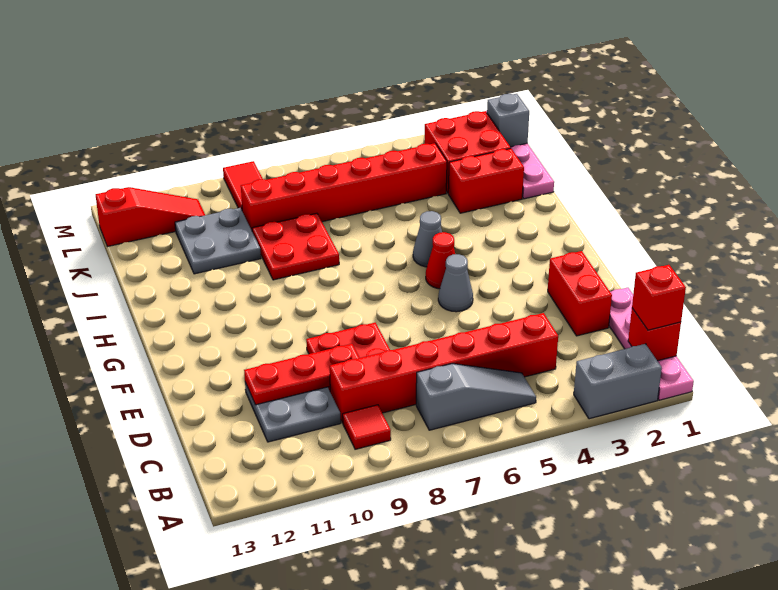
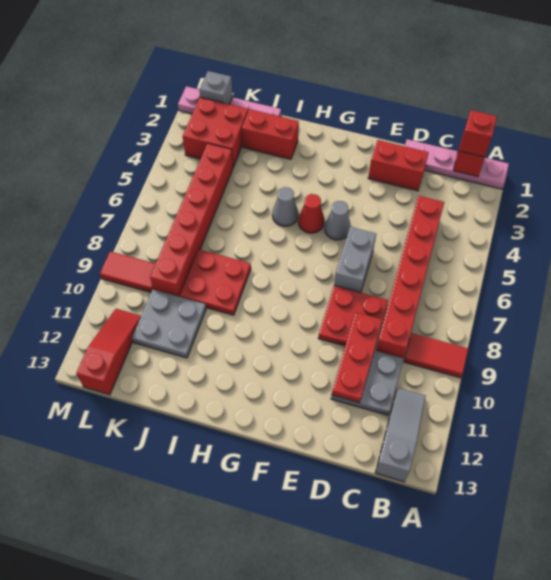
grey brick A2:A3 level 1 -> grey brick E6:E7 level 1
grey slope B5:B7 level 1 top 7 -> grey slope B11:B13 level 1 top 13
red tile B9 level 1 -> red tile A9:B9 level 1
red brick J2:J3 level 1 -> red brick I2:J2 level 1

